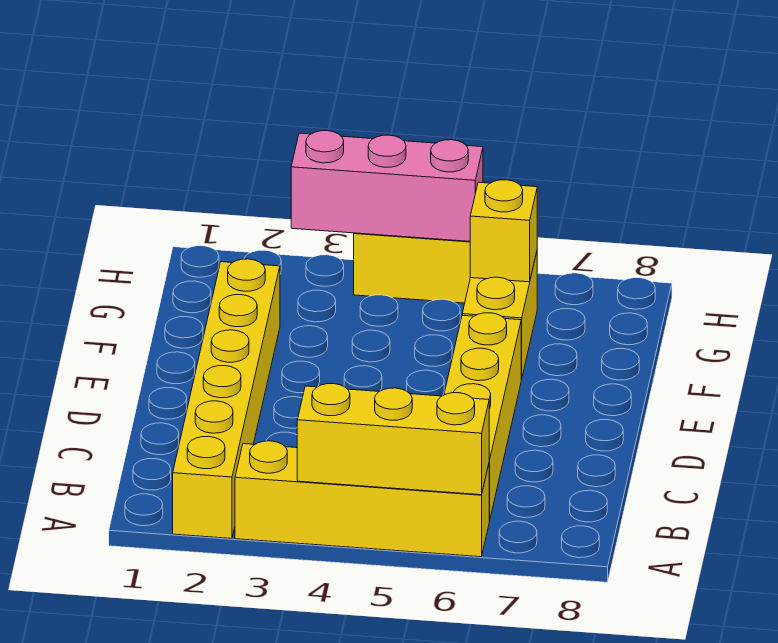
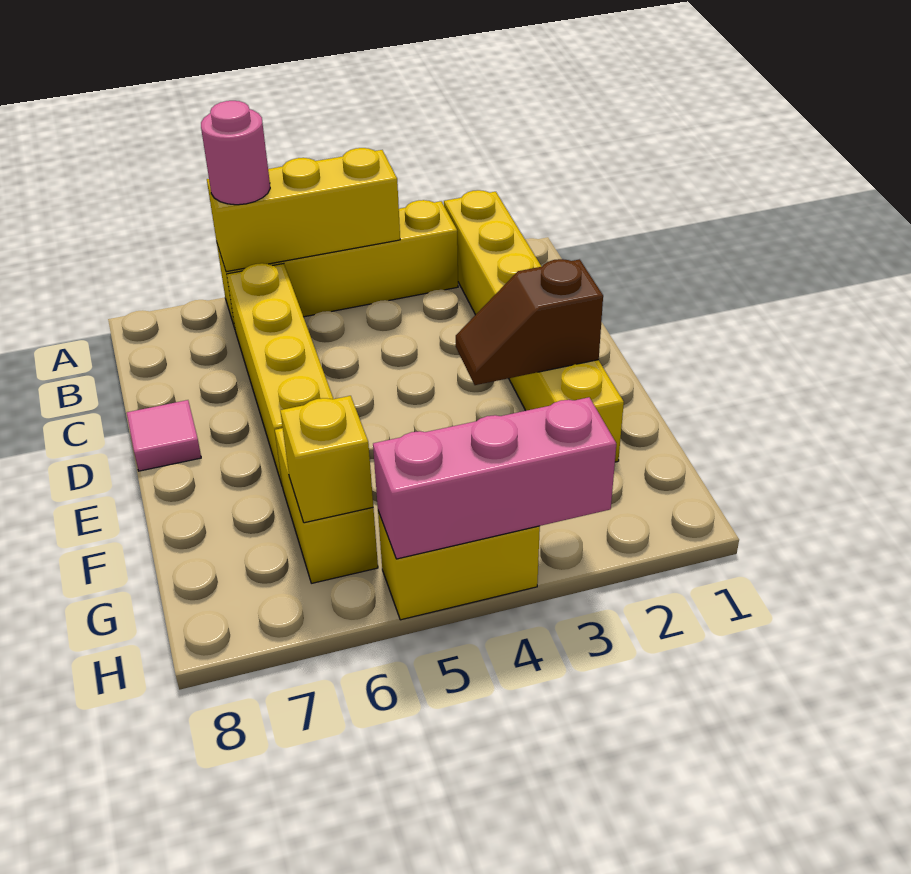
none -> pink round brick A6 level 3
none -> pink tile D8 level 1
none -> brown slope E2:E3 level 2 top 2

